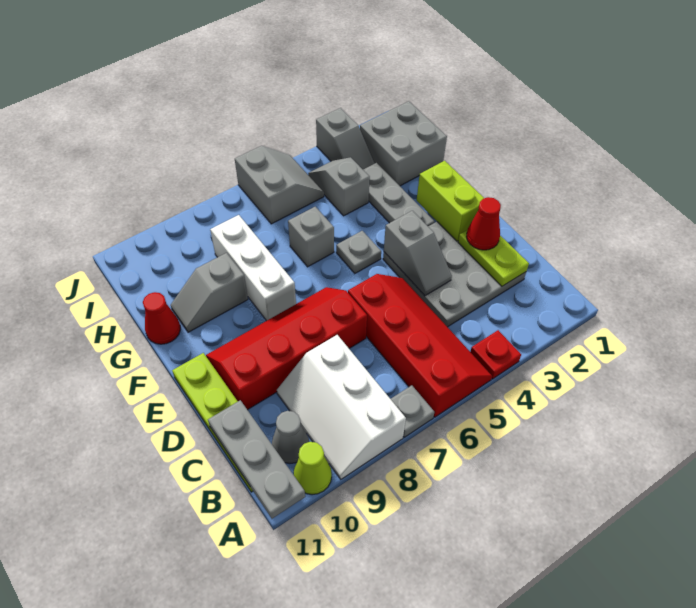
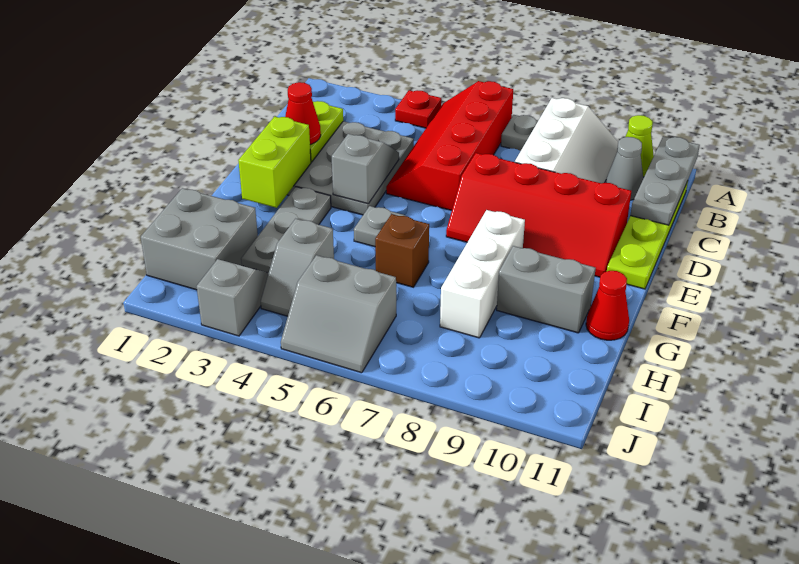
grey brick G6 level 1 -> brown brick G6 level 1
grey slope G9:G10 level 1 top 9 -> grey brick G9:G10 level 1
grey slope I5:J6 level 1 top 6 -> grey slope I5:J6 level 1 top I

